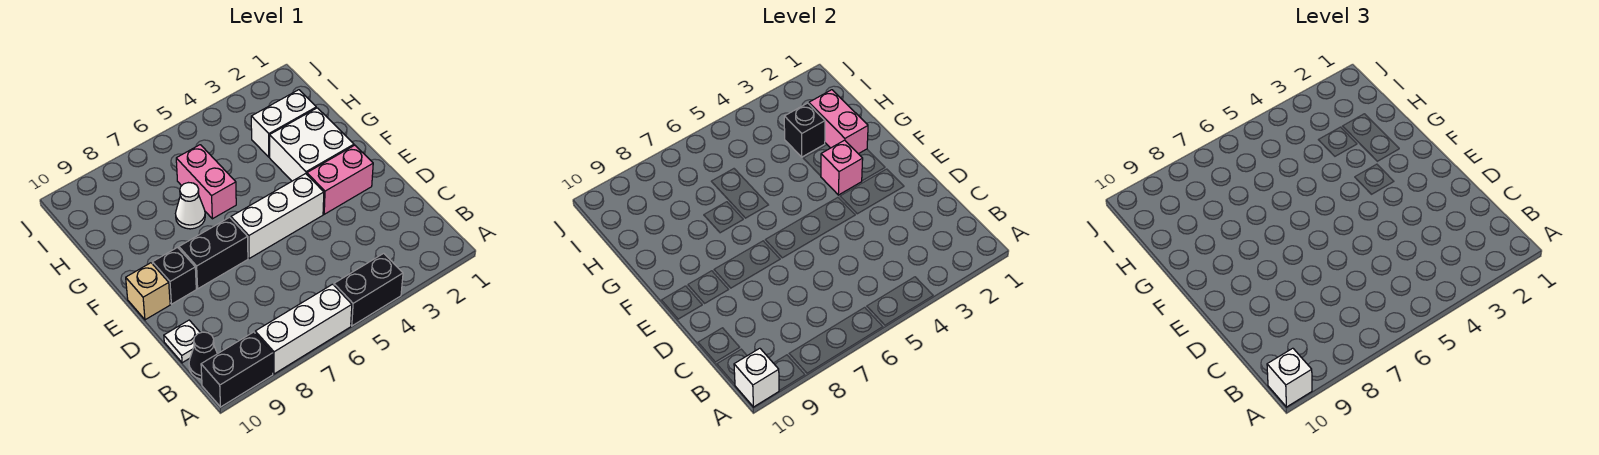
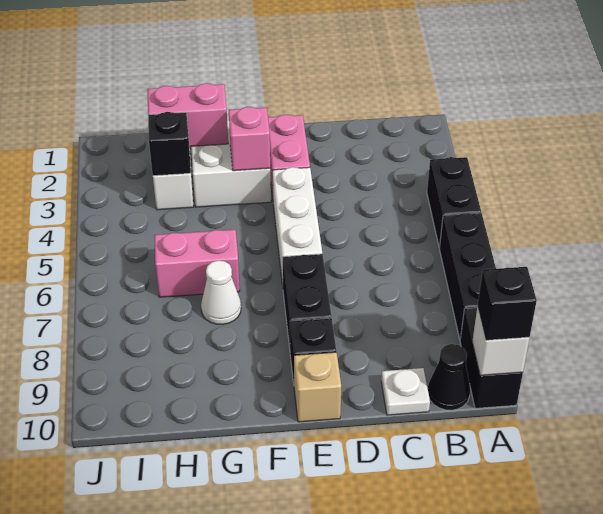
white brick A6:A8 level 1 -> black brick A6:A8 level 1
white brick A10 level 3 -> black brick A10 level 3

